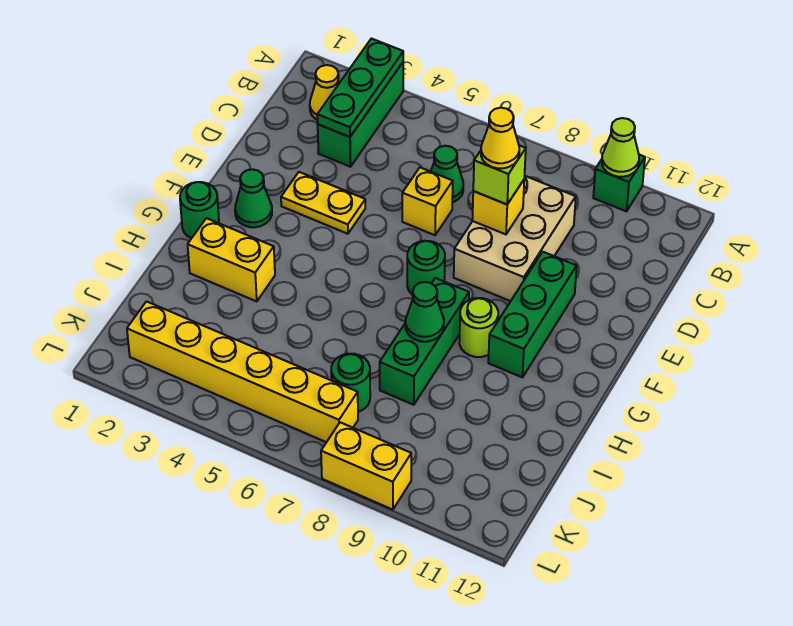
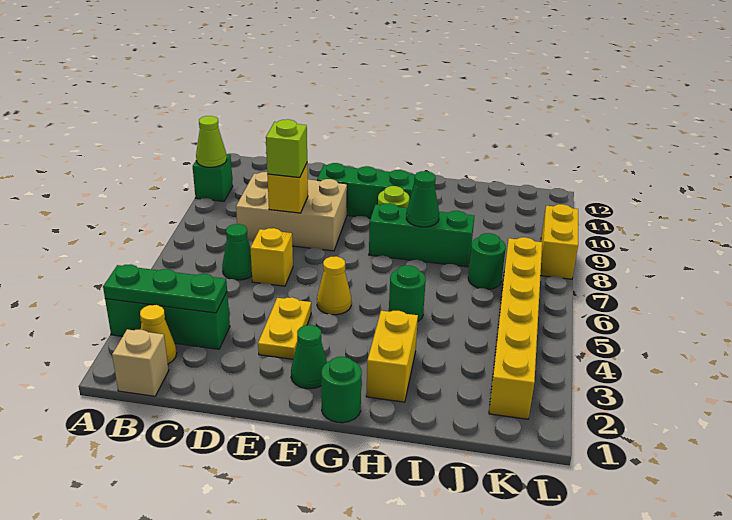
none -> tan brick B1 level 1
yellow cone D8 level 4 -> yellow cone F5 level 1
green round brick F7 level 1 -> green round brick H5 level 1

